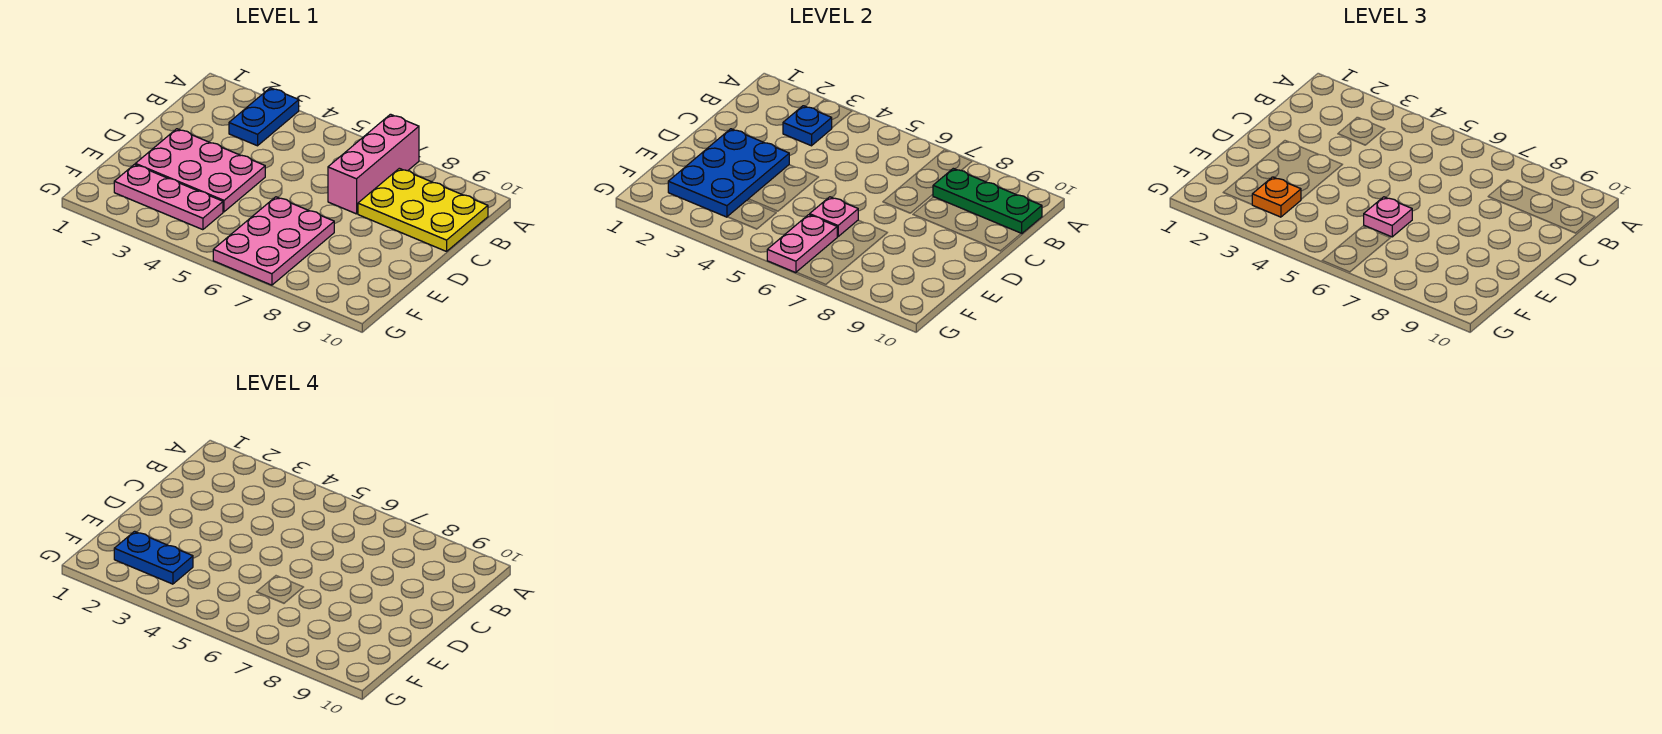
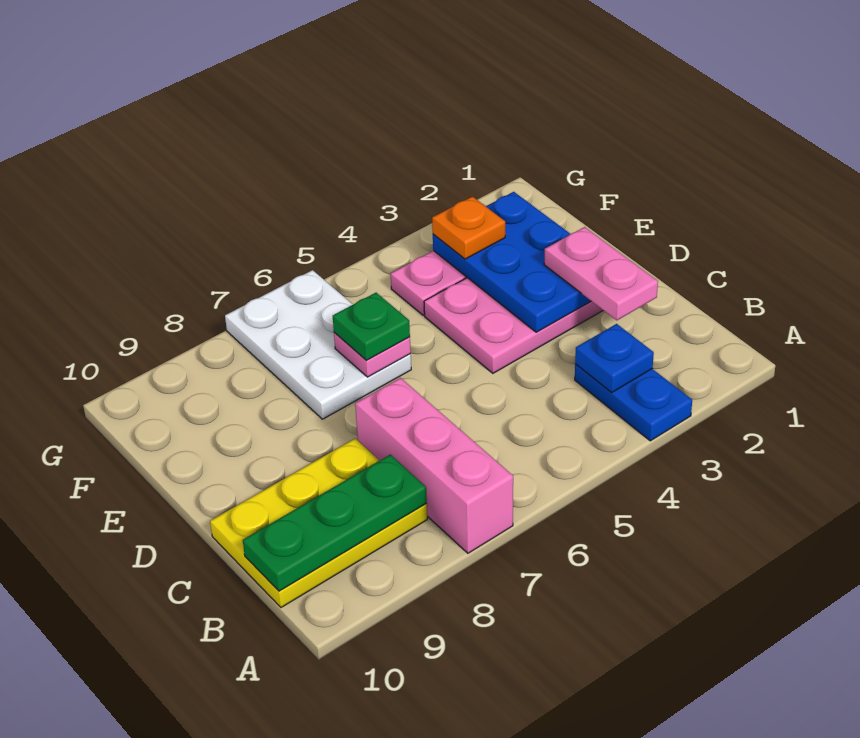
pink plate E6:G7 level 1 -> white plate E6:G7 level 1
pink plate E6 level 3 -> green plate E6 level 3
blue plate F2:F3 level 4 -> none
pink plate F6:G6 level 2 -> pink plate C2:D2 level 3

